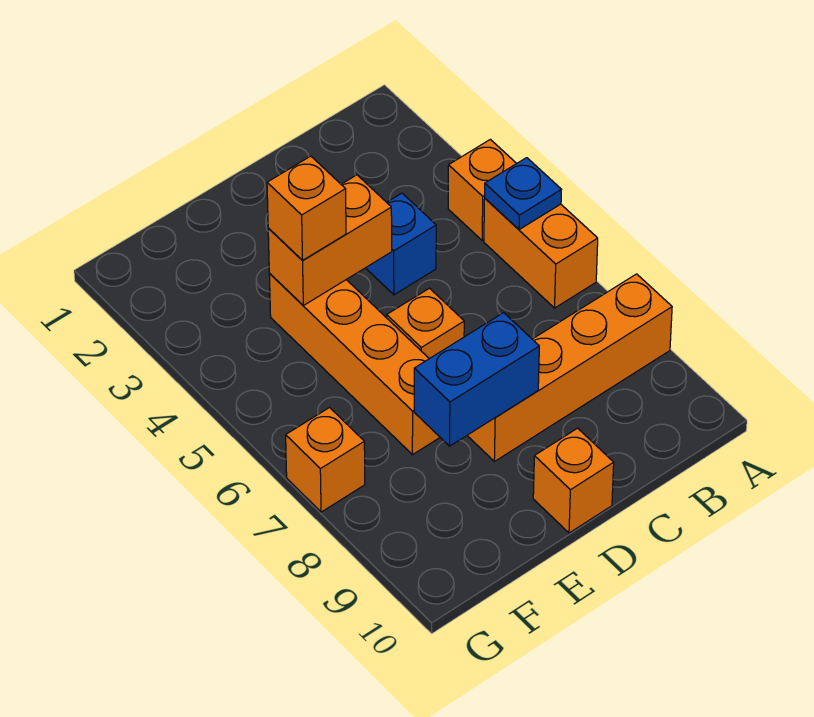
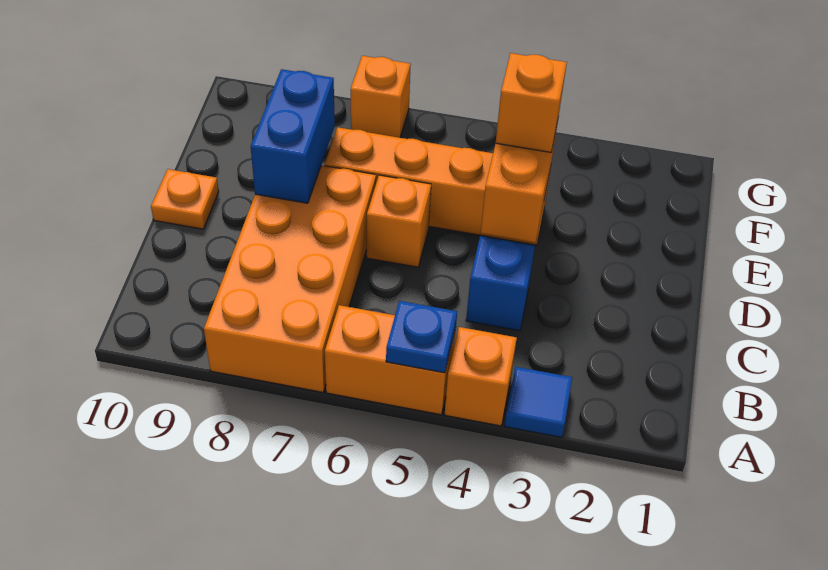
none -> blue tile A3 level 1
orange brick A8:D8 level 1 -> orange brick A7:D8 level 1
orange brick D10 level 1 -> orange plate D10 level 1

